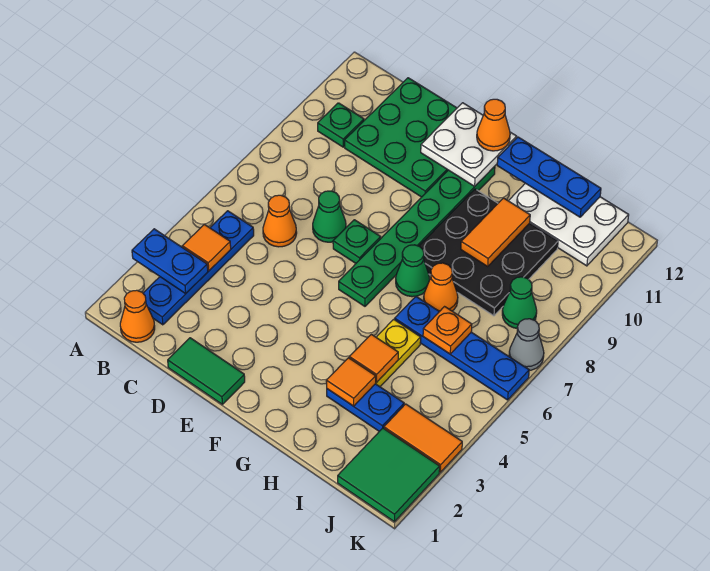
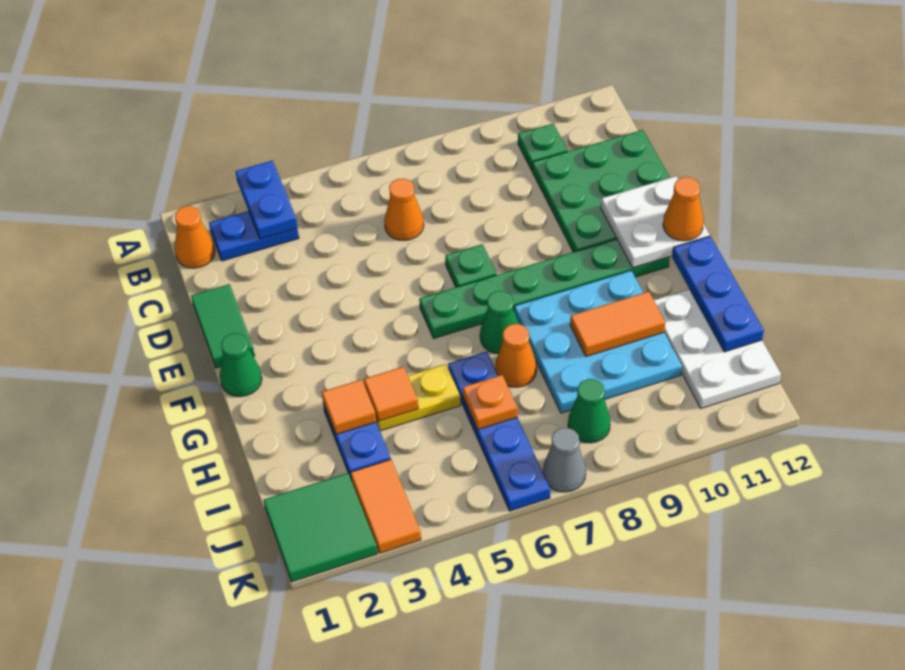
blue plate B2:B5 level 1 -> blue plate B2:B3 level 1
orange tile B4 level 2 -> none
green cone D7 level 1 -> green cone F1 level 1
black plate G8:I10 level 1 -> cyan plate G8:I10 level 1

